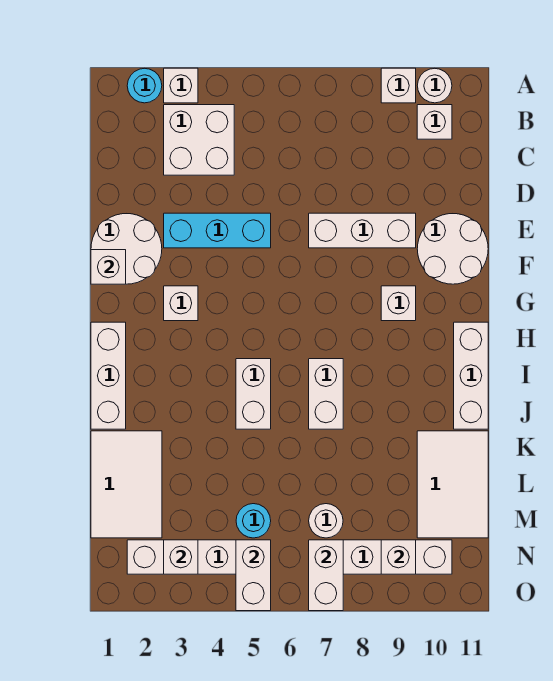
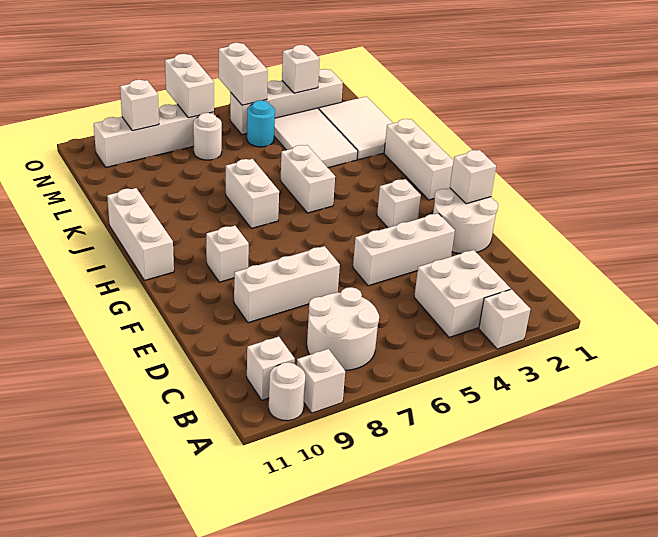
cyan round brick A2 level 1 -> none
cyan brick E3:E5 level 1 -> white brick E3:E5 level 1
white round brick E10:F11 level 1 -> white round brick B7:C8 level 1
white tile K10:M11 level 1 -> white tile K3:M4 level 1

